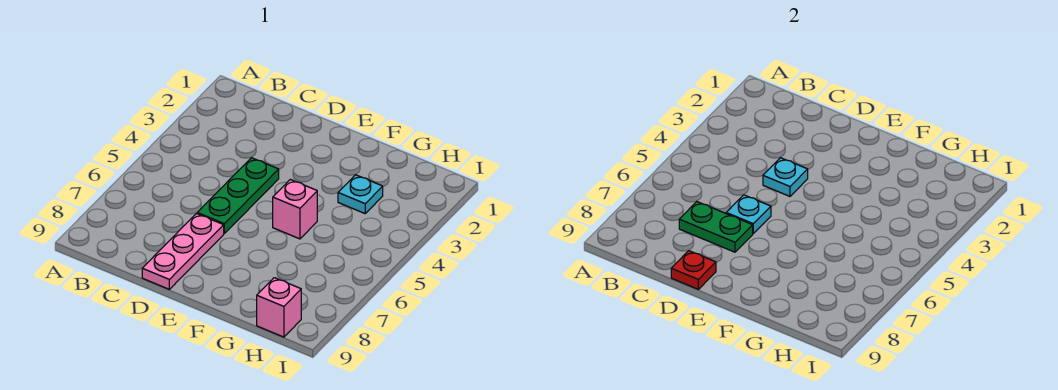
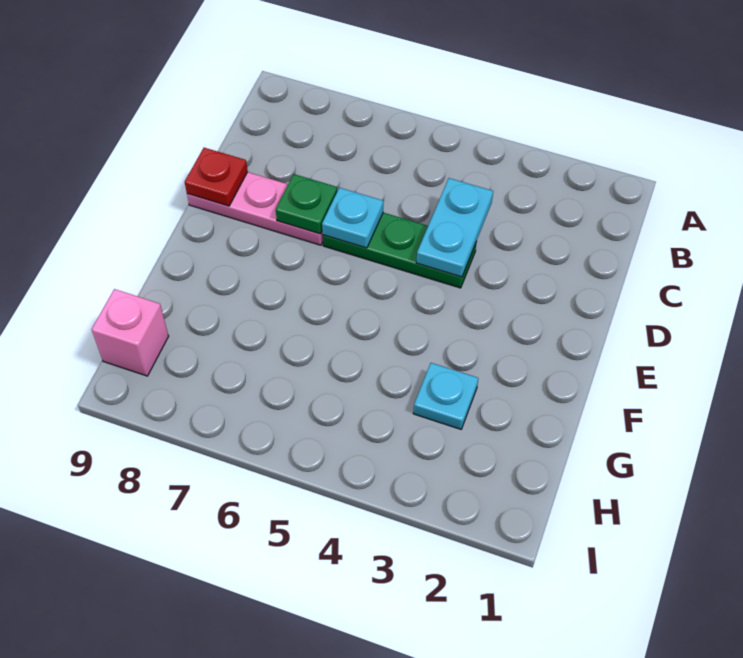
green plate C7:D7 level 2 -> green plate D7 level 2
cyan plate D4 level 2 -> cyan plate C4:D4 level 2
pink brick F5 level 1 -> none

